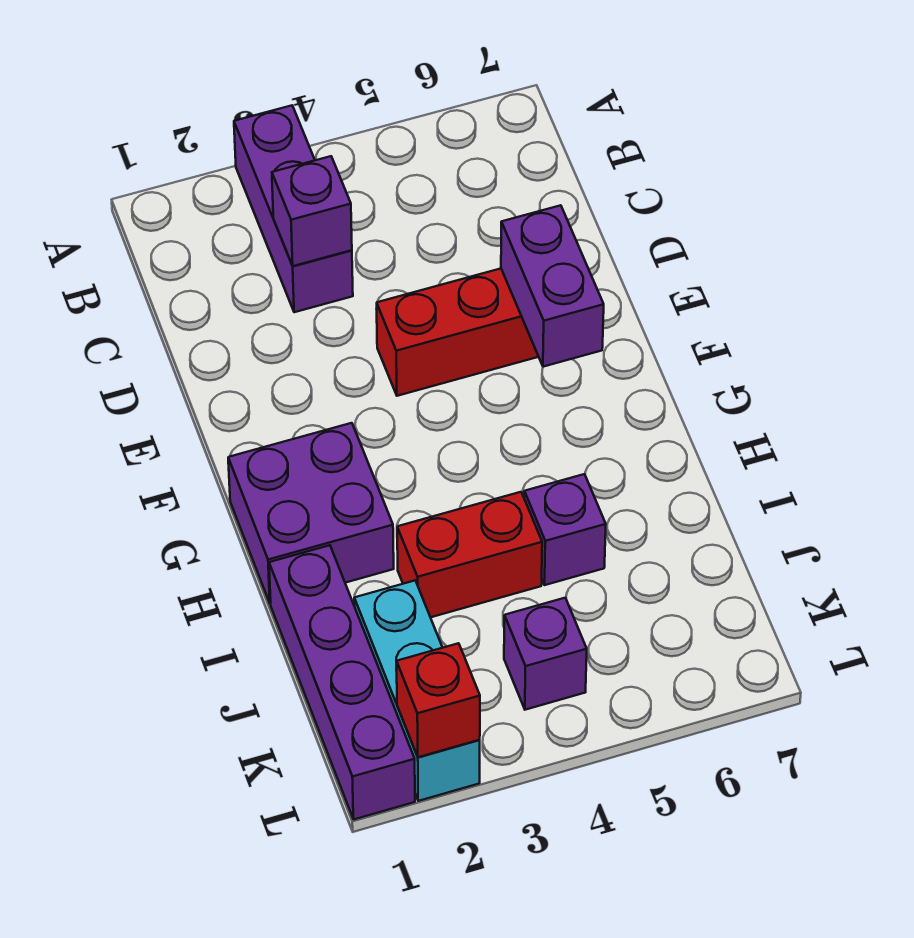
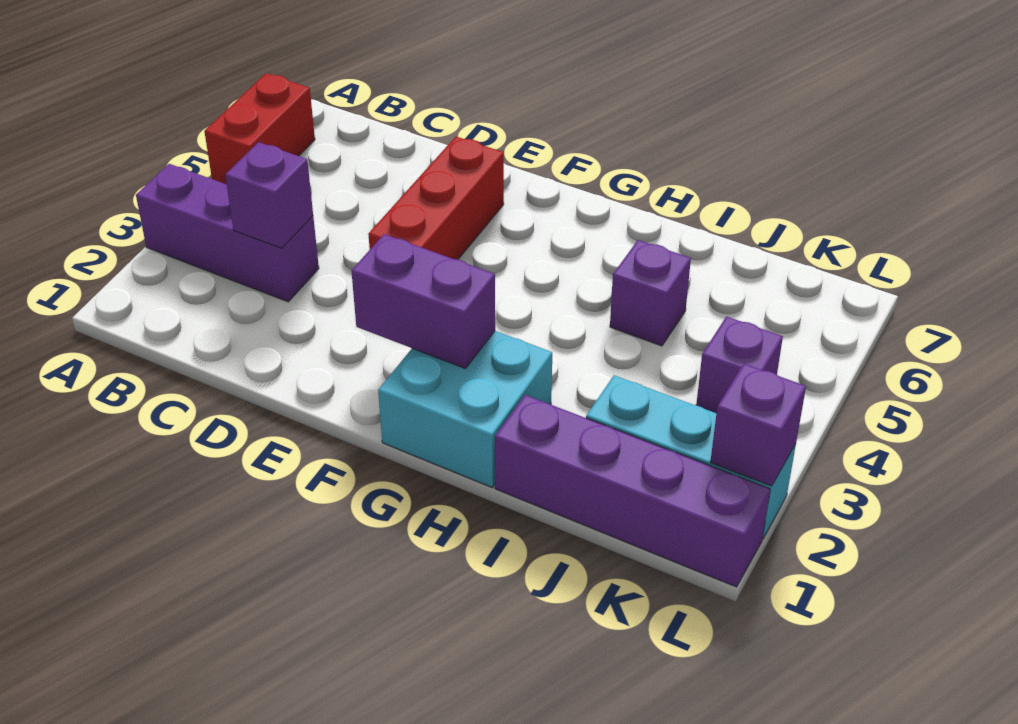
purple brick E6:F6 level 2 -> purple brick F2:G2 level 2
purple brick G1:H2 level 1 -> cyan brick G1:H2 level 1
red brick I3:I4 level 1 -> red brick A5:A6 level 1
red brick L2 level 2 -> purple brick L2 level 2

